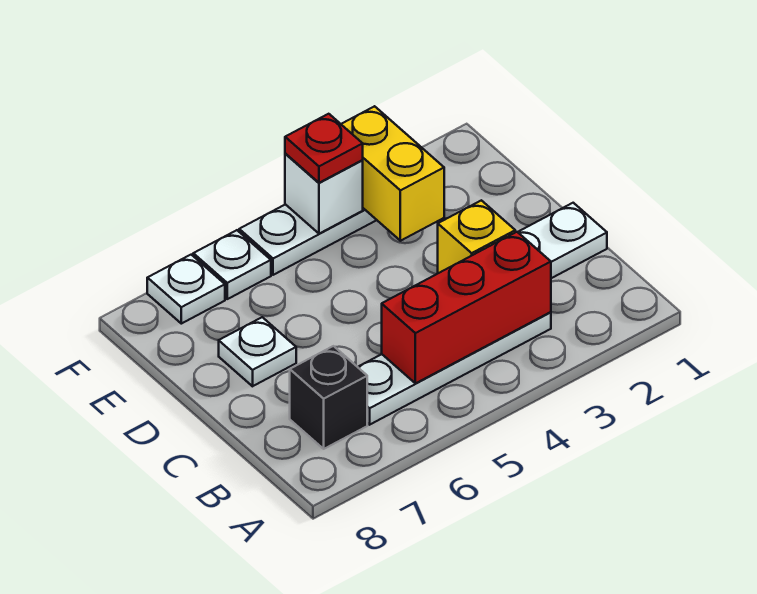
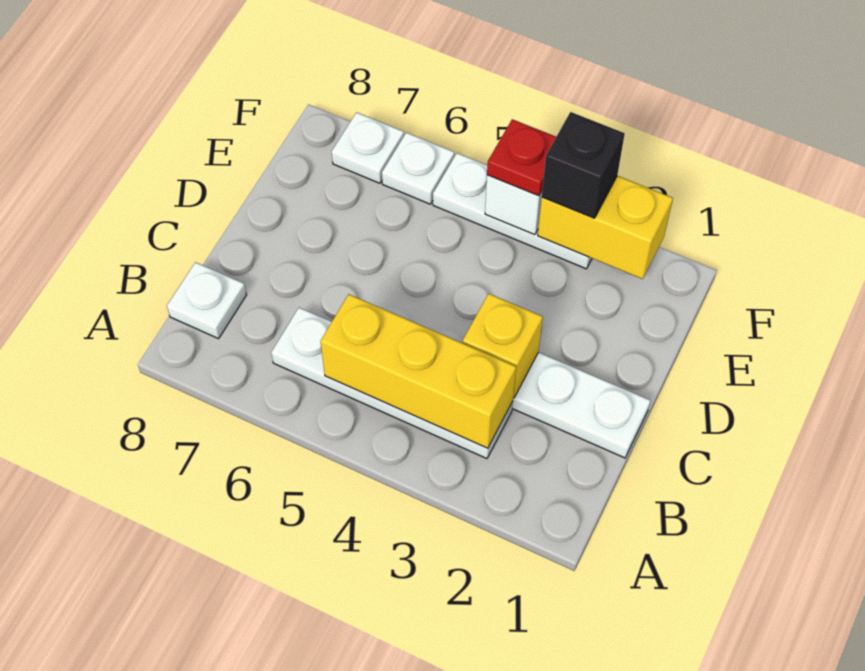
red brick B3:B5 level 2 -> yellow brick B3:B5 level 2
black brick B7 level 1 -> black brick F3 level 3
white plate D7 level 1 -> white plate B8 level 1
yellow brick E3:F3 level 2 -> yellow brick F2:F3 level 2

